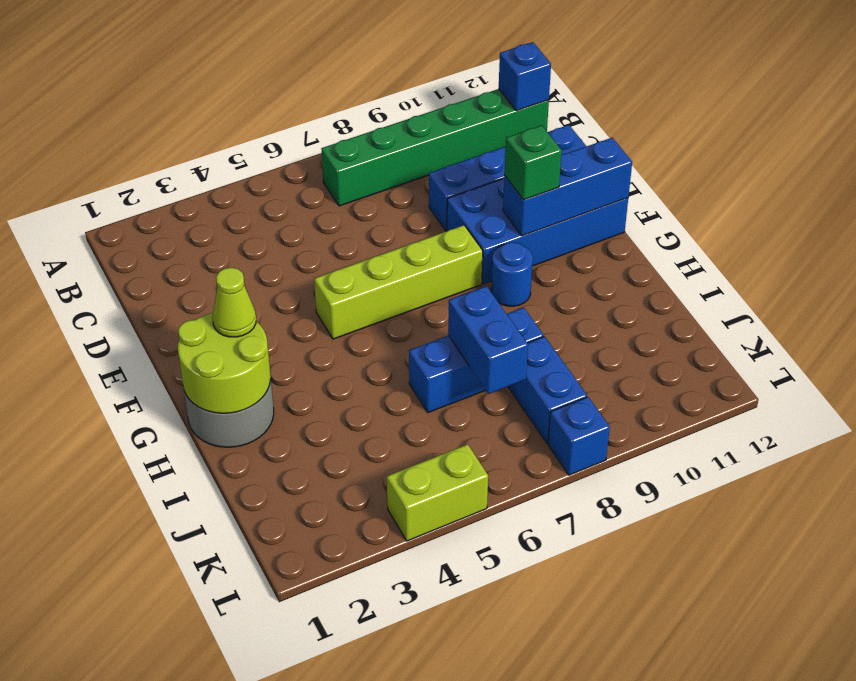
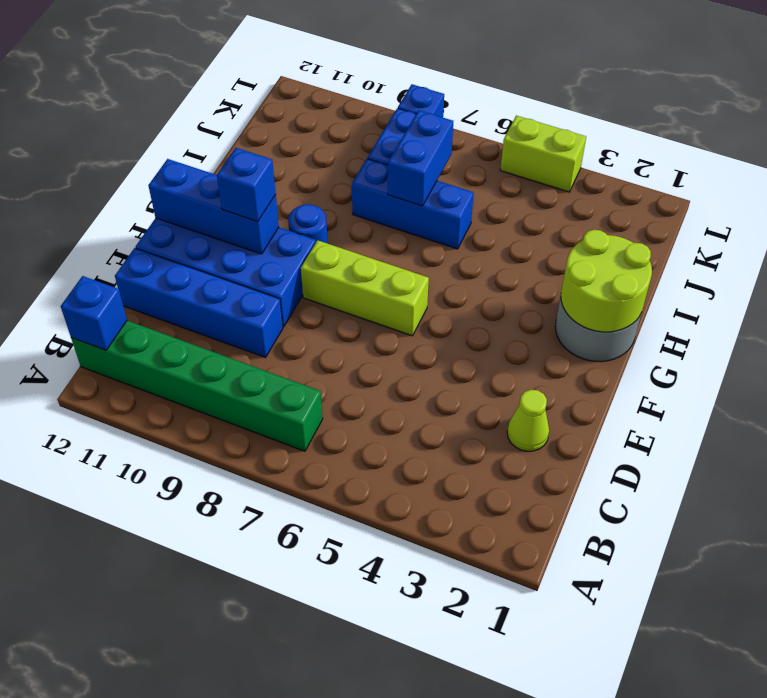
lime brick F5:F8 level 1 -> lime brick F6:F8 level 1
green brick F10 level 3 -> blue brick F10 level 3
lime cone G2 level 3 -> lime cone D2 level 1

